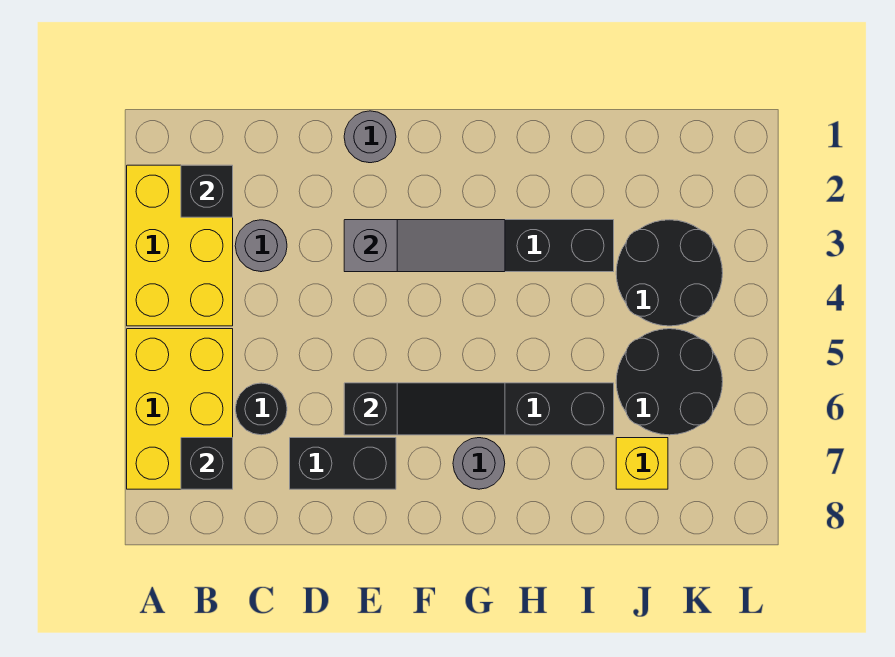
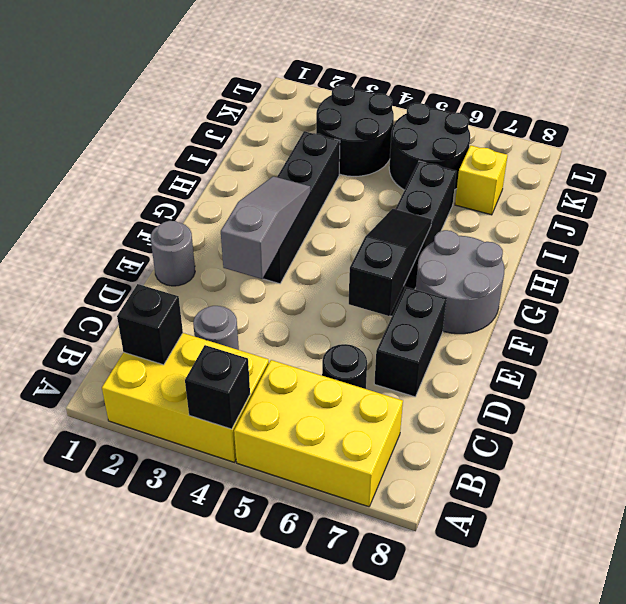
black brick B7 level 2 -> black brick A4 level 2
grey round brick G7 level 1 -> grey round brick F7:G8 level 1

